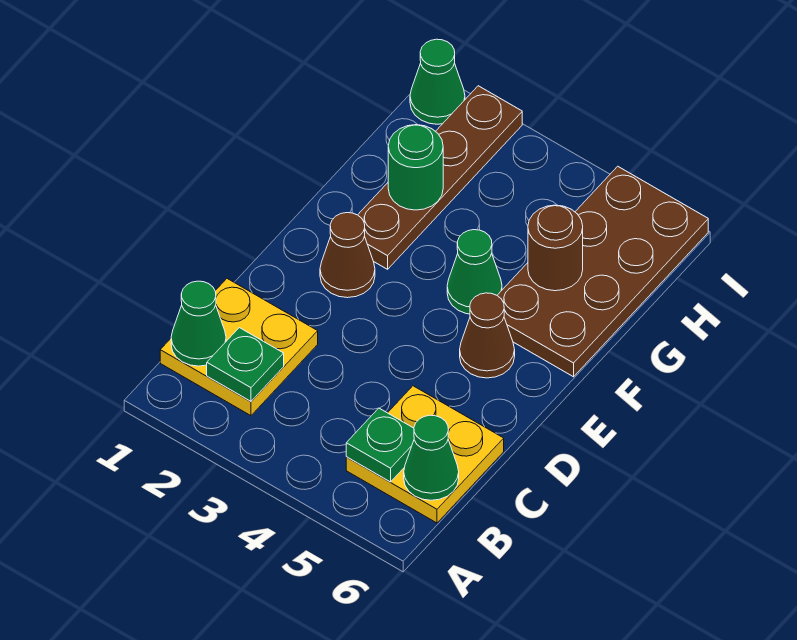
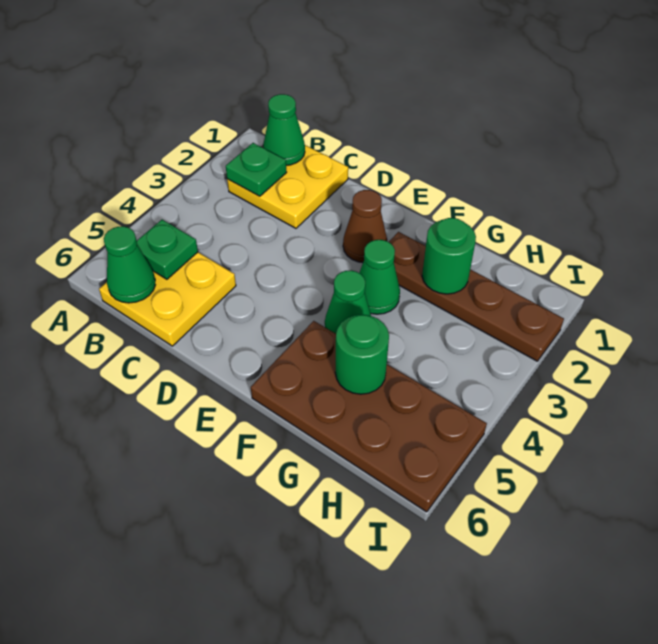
brown cone E5 level 1 -> none
brown round brick G5 level 2 -> green round brick G5 level 2
green cone I1 level 1 -> green cone F3 level 1

